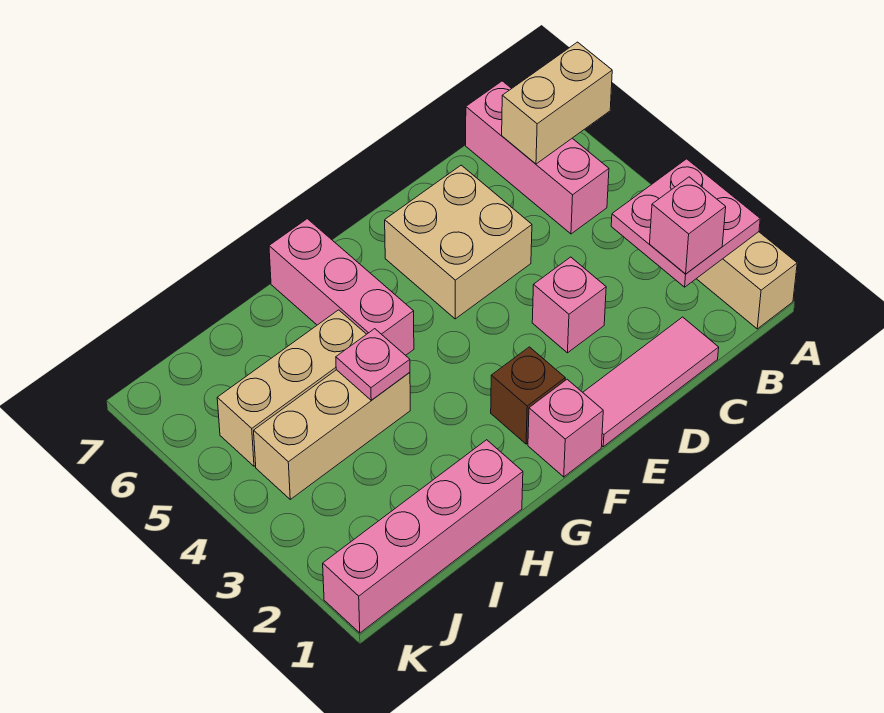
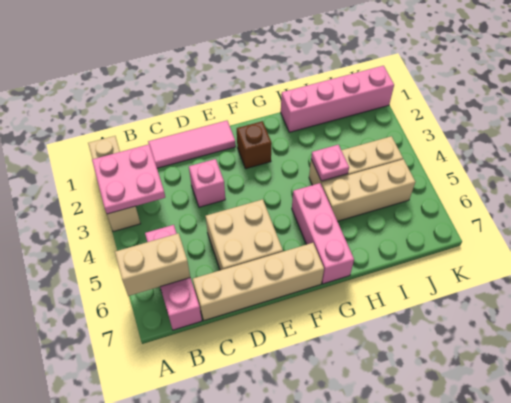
pink brick B2 level 3 -> none
none -> tan brick C7:F7 level 1
pink brick F1 level 1 -> none

